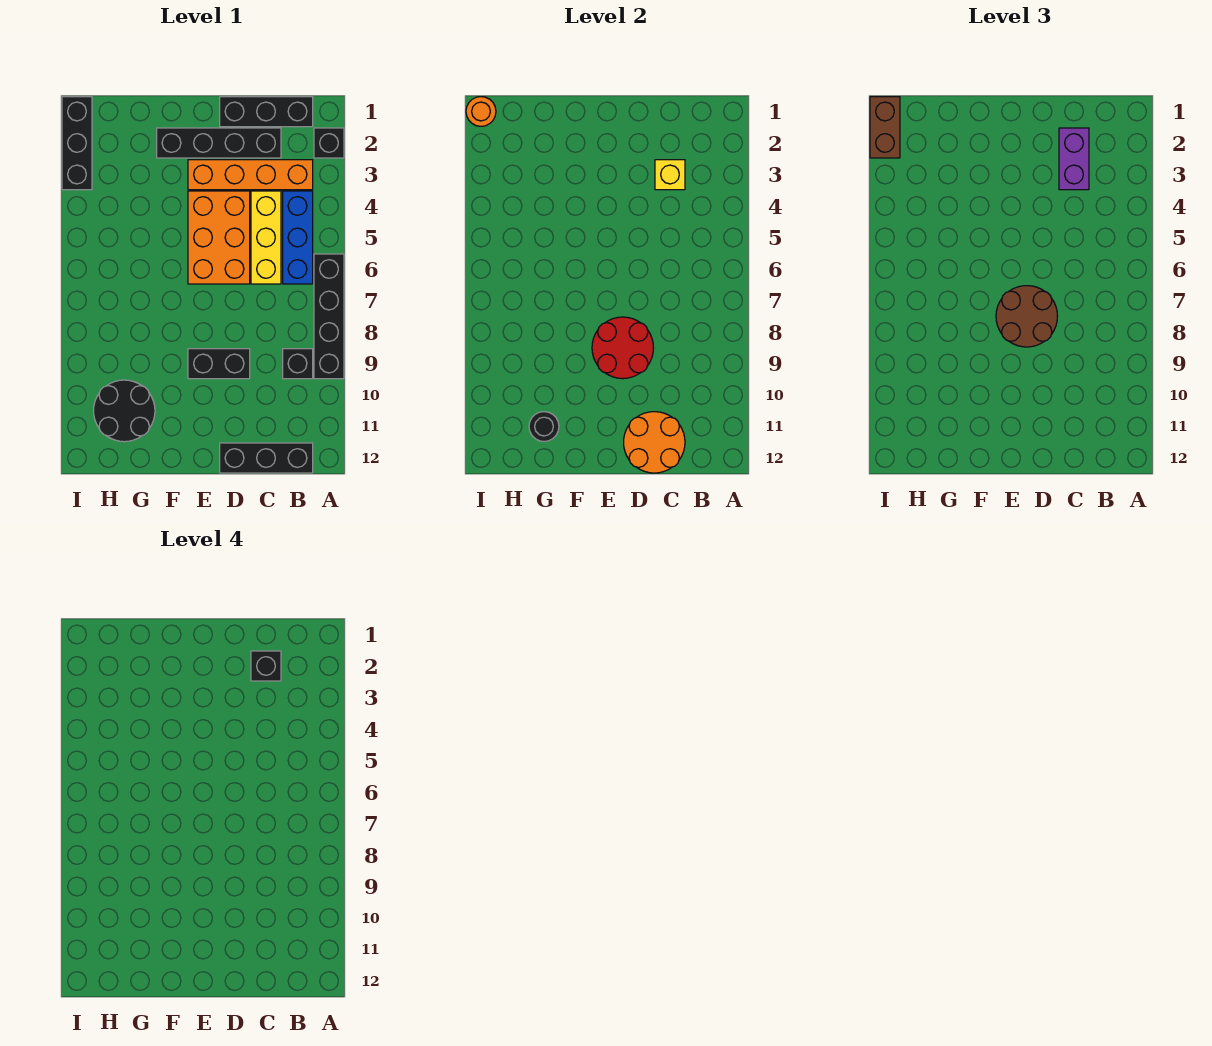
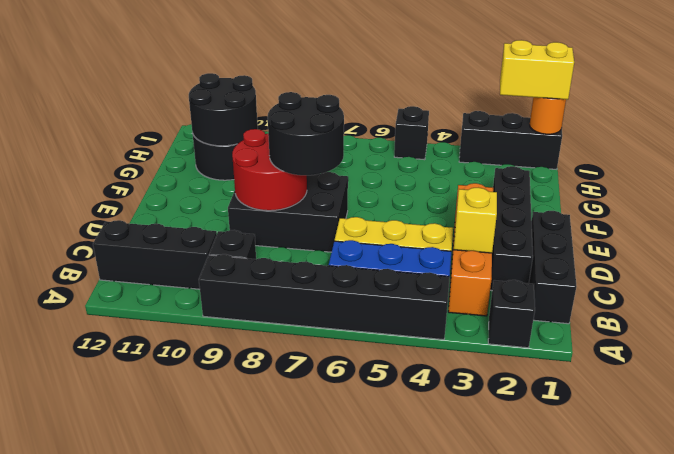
black brick A6:A9 level 1 -> black brick A4:A9 level 1
black brick B12:D12 level 1 -> black brick B10:B12 level 1
purple brick C2:C3 level 3 -> none
black brick C2 level 4 -> black brick I5 level 1
orange round brick C11:D12 level 2 -> none
orange brick D4:E6 level 1 -> none
brown round brick D7:E8 level 3 -> black round brick D7:E8 level 3
black brick D9:E9 level 1 -> black brick D7:E9 level 1
black round brick G11 level 2 -> black round brick G10:H11 level 2
brown brick I1:I2 level 3 -> yellow brick I1:I2 level 3

